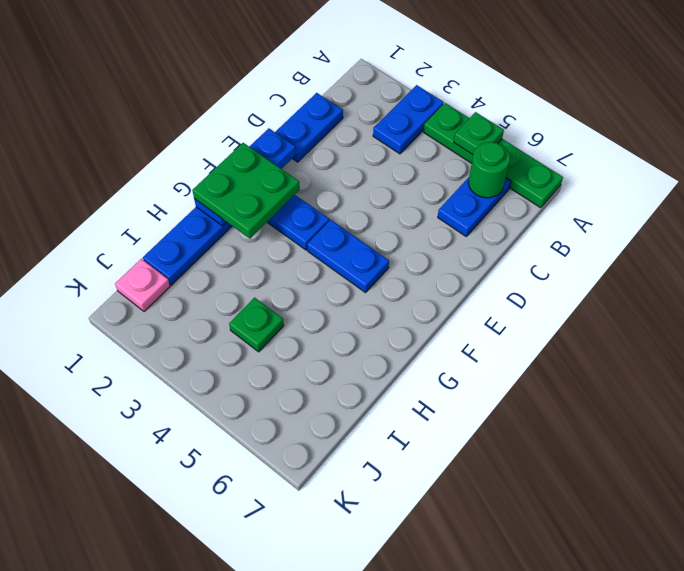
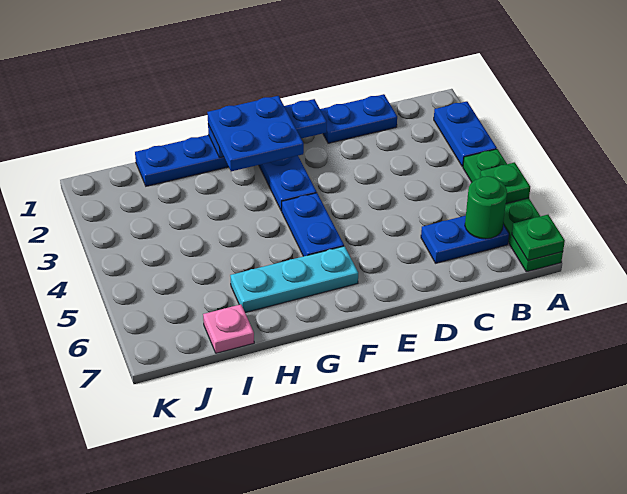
blue plate A3:B3 level 1 -> blue plate A2:A3 level 1
green plate F1:G2 level 3 -> blue plate F1:G2 level 3
none -> cyan plate F6:H6 level 1
green plate I4 level 1 -> green plate A7 level 2
pink plate J1 level 1 -> pink plate I7 level 1

